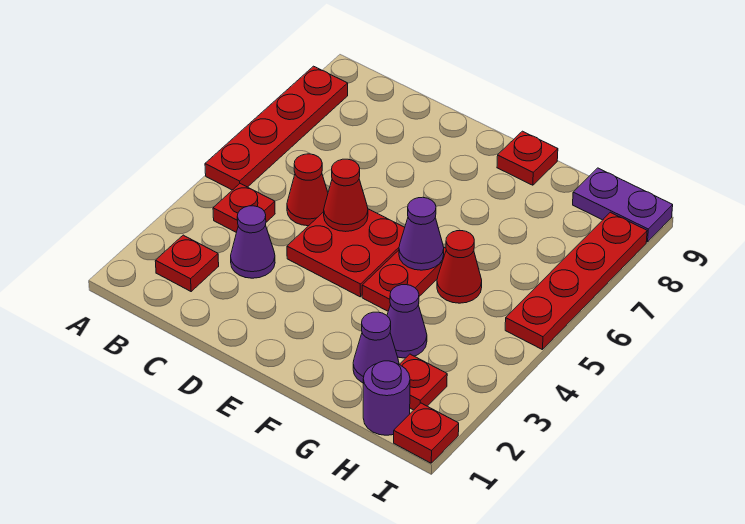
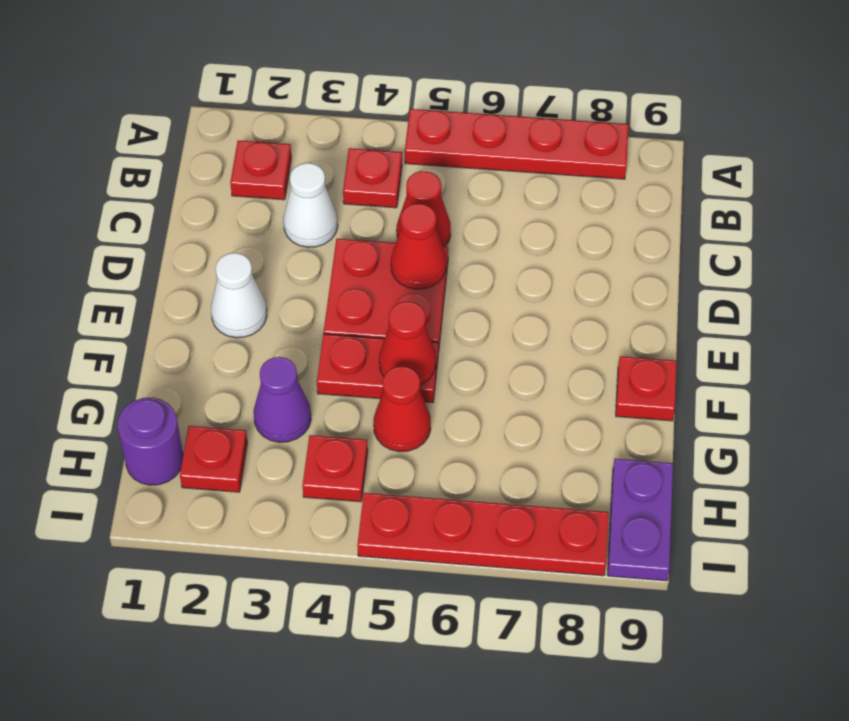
purple cone C3 level 1 -> white cone C3 level 1
none -> white cone E2 level 1
purple cone F5 level 2 -> red cone F5 level 2
purple cone G2 level 1 -> none
red plate I1 level 1 -> red plate H4 level 1

